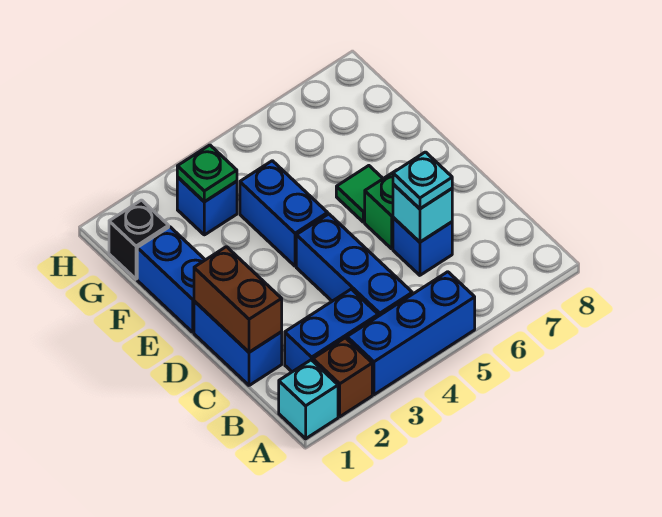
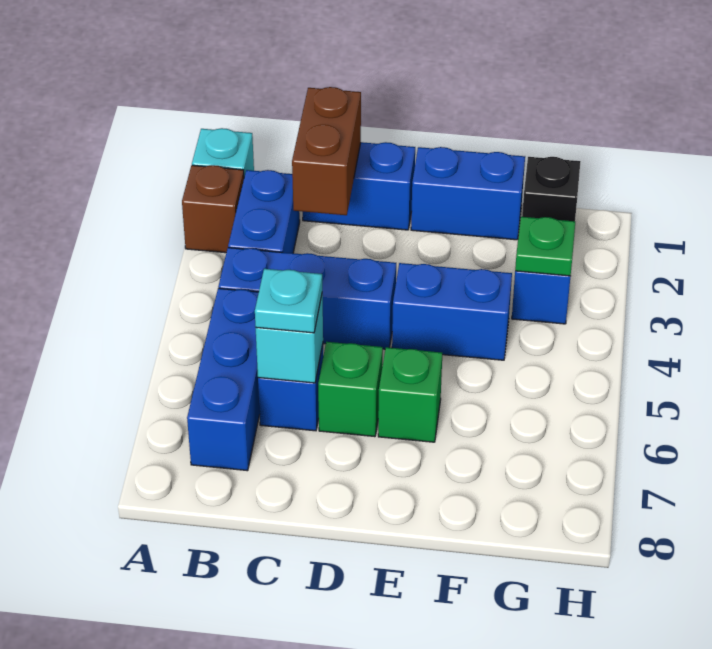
blue brick A3:A5 level 1 -> blue brick B5:B7 level 1
brown brick C1:D1 level 2 -> brown brick C1:C2 level 2
green tile E6 level 1 -> green brick E6 level 1

